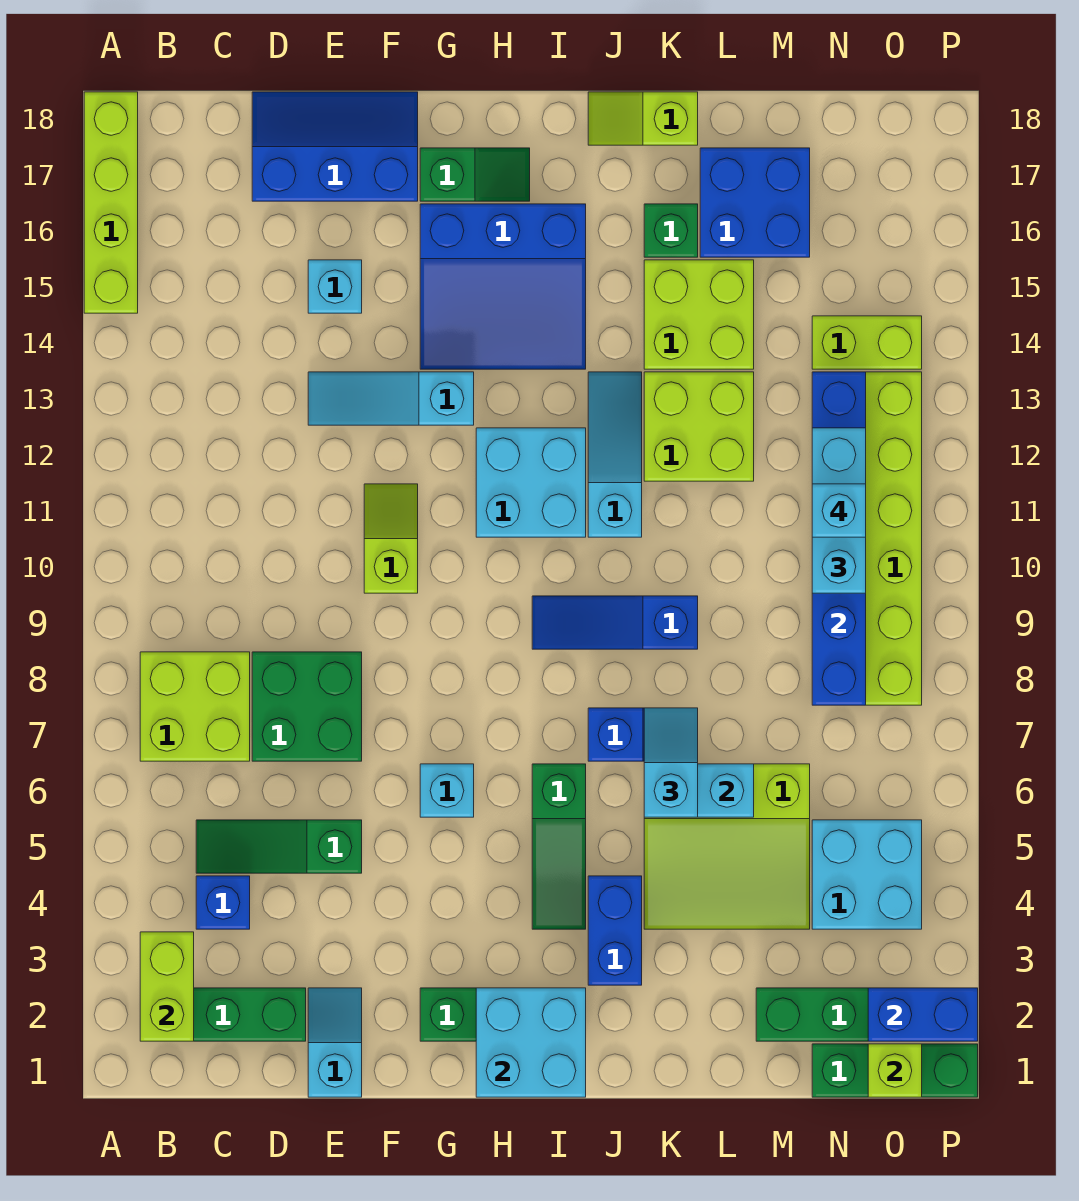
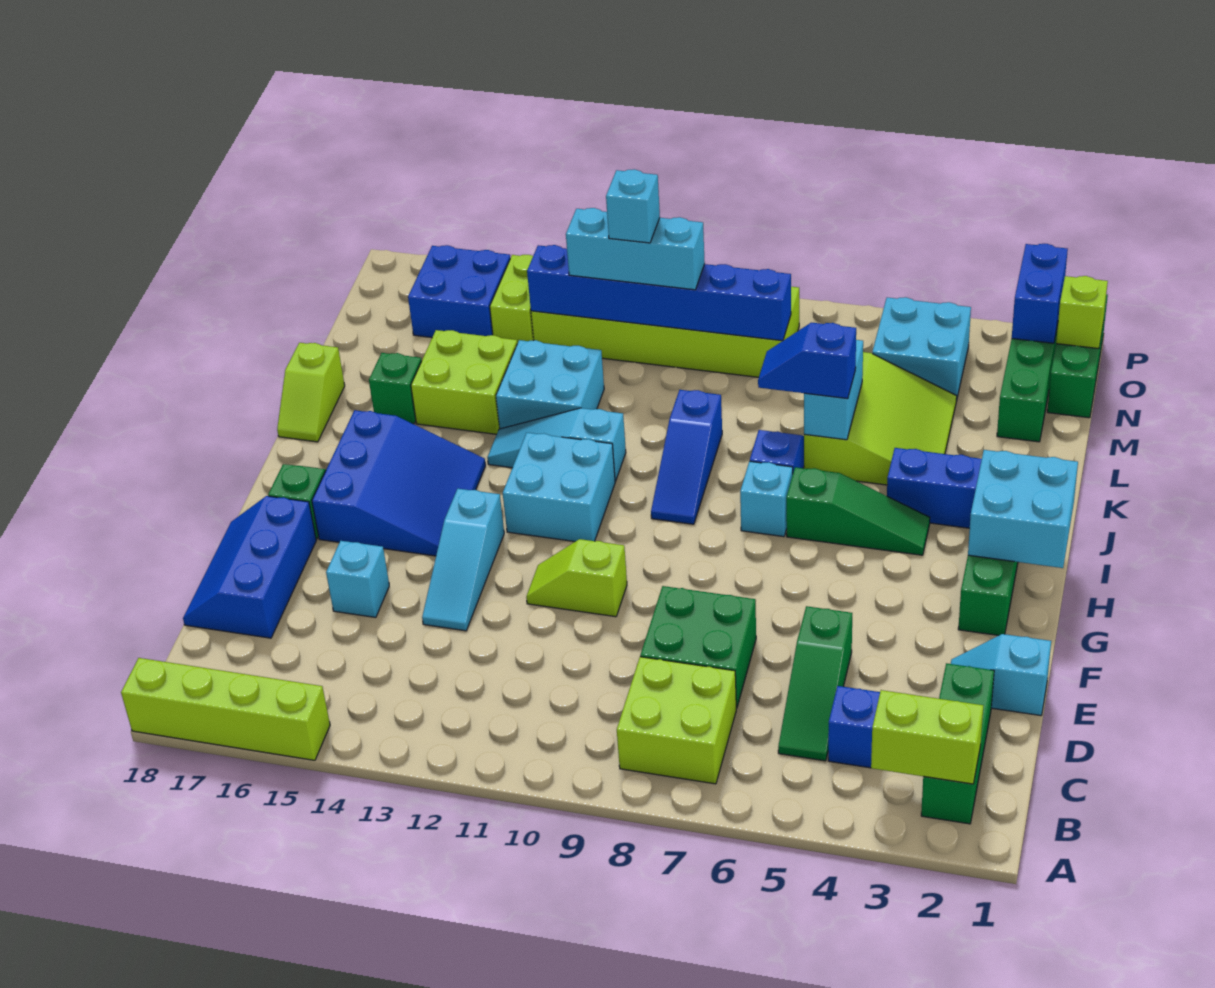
cyan brick G6 level 1 -> cyan brick I7 level 1
cyan slope K6:K7 level 3 top 6 -> blue slope K6:K7 level 3 top 6
lime brick K12:L13 level 1 -> cyan brick K12:L13 level 1
blue brick L16:M17 level 1 -> blue brick N15:O16 level 1

